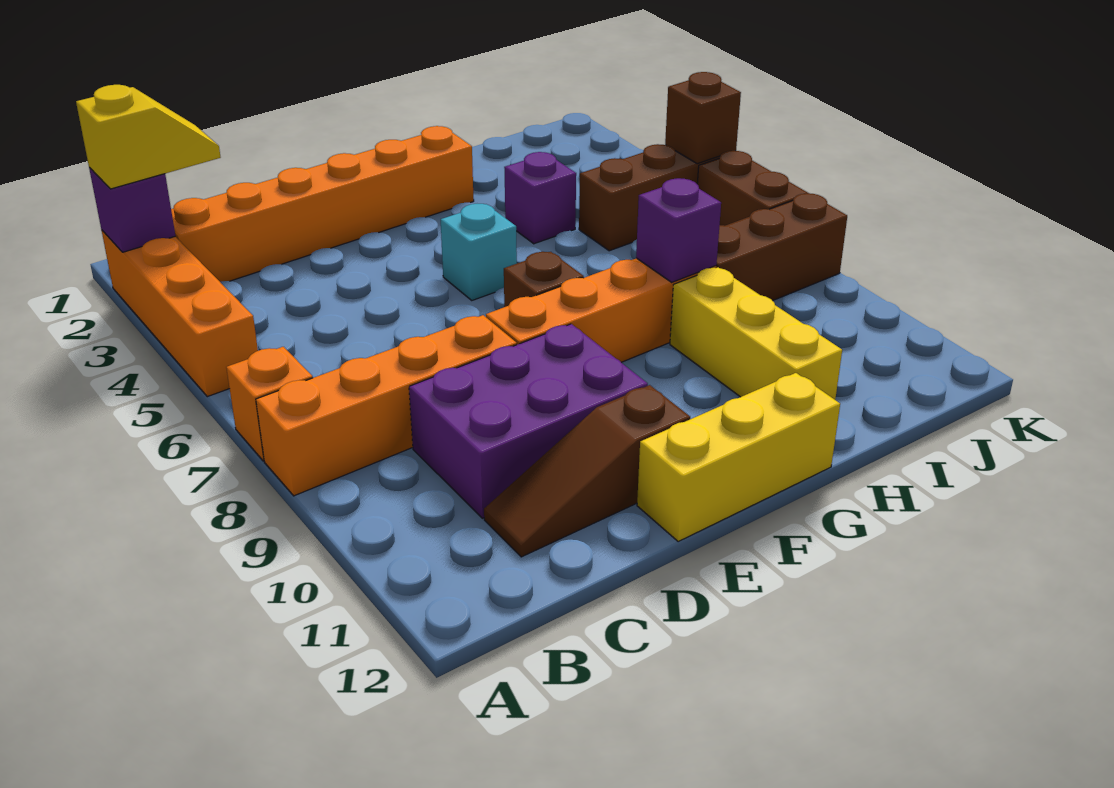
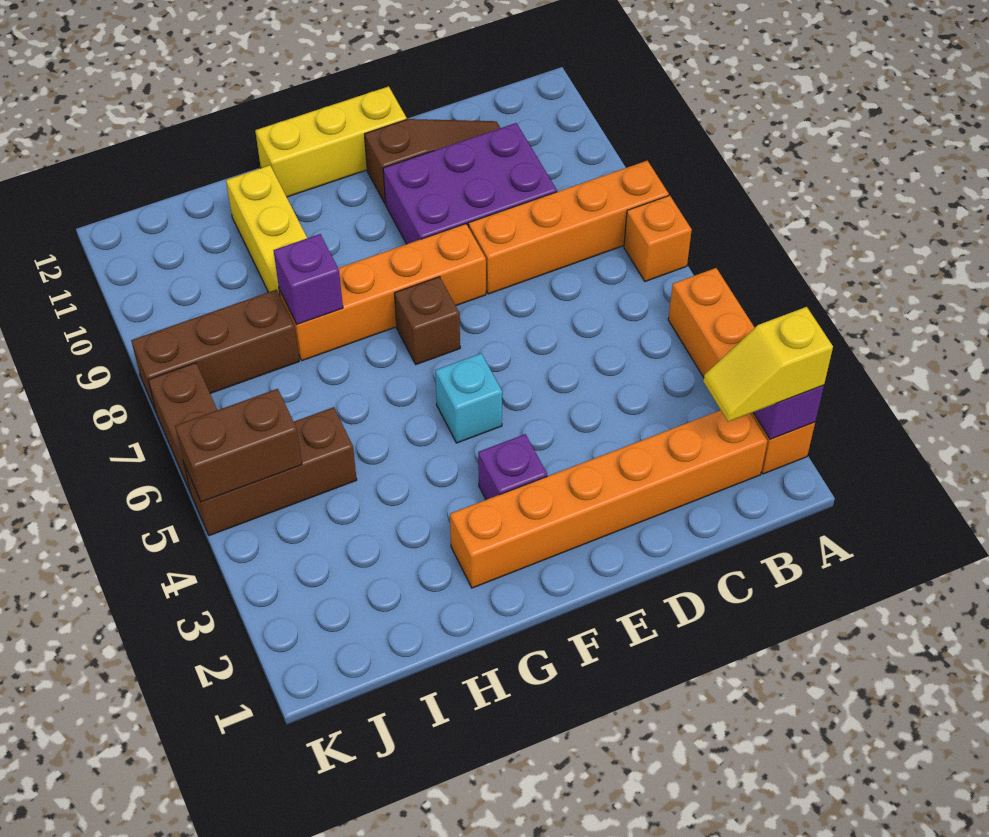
purple brick H4 level 1 -> purple brick F3 level 1
brown brick K5 level 2 -> brown brick J5:K5 level 2

